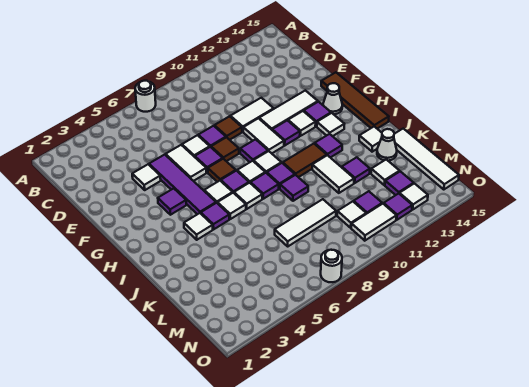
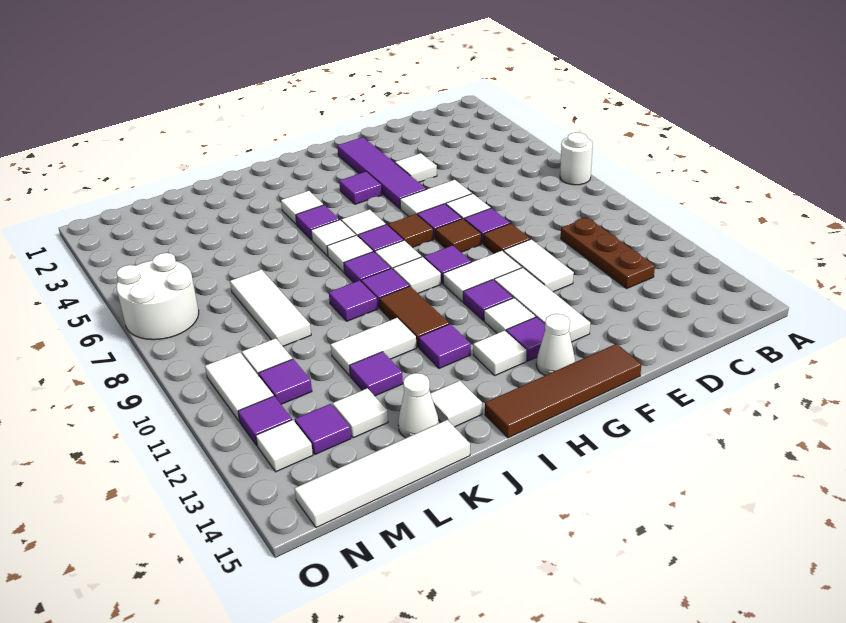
none -> brown plate C10:C12 level 1
purple tile E5:H5 level 1 -> purple tile F2:F5 level 1
white round brick O7 level 1 -> white round brick N6:O7 level 1

